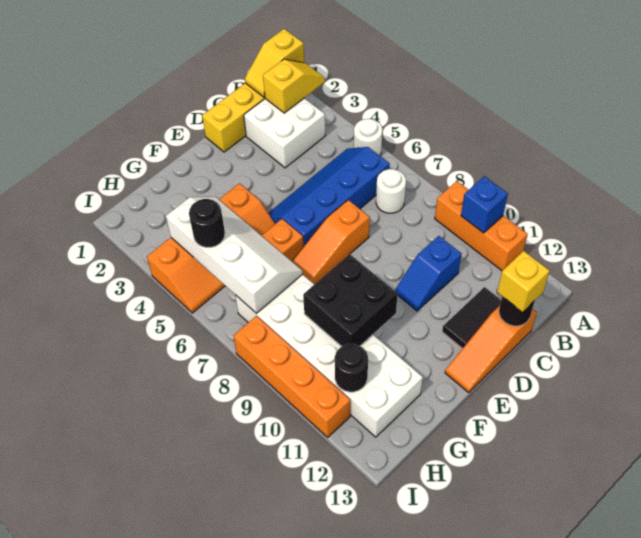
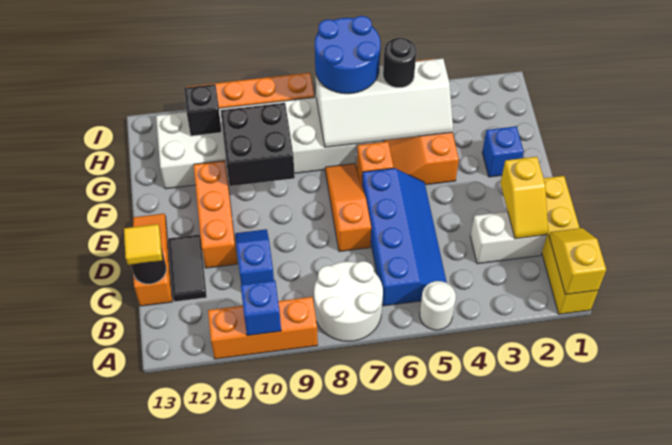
yellow slope A2:B2 level 2 top B -> yellow slope C2:D2 level 2 top D
white brick B2:C3 level 1 -> white brick C2:C3 level 1
white round brick B7 level 1 -> white round brick A7:B8 level 1
yellow brick C13 level 3 -> yellow tile C13 level 3
none -> orange brick D11:F11 level 1
none -> blue brick F2 level 1
none -> blue round brick H6:I7 level 3
black round brick H11 level 2 -> black brick H11 level 2

